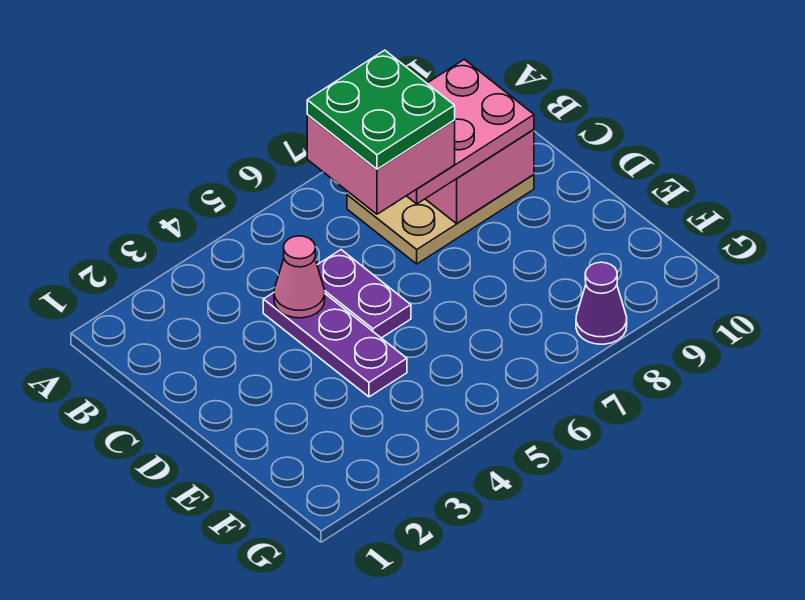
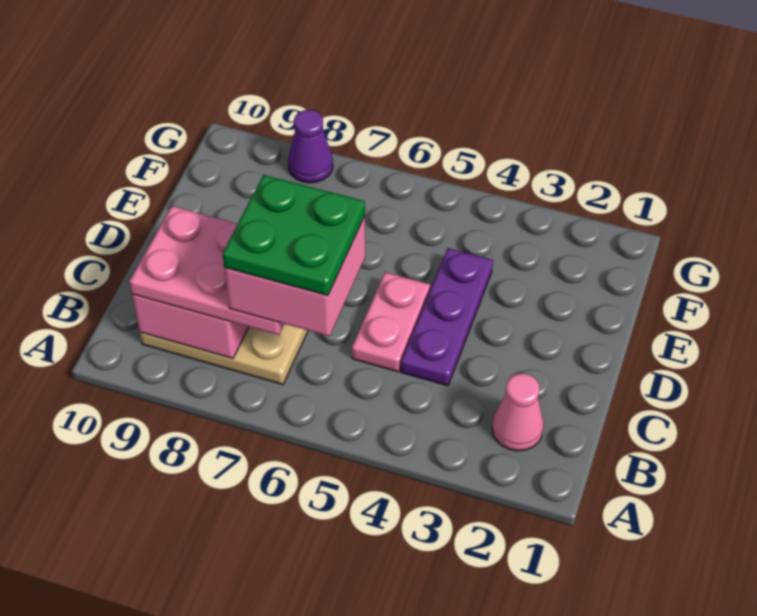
pink cone C4 level 2 -> pink cone B2 level 1
purple plate C5:D5 level 1 -> pink plate C5:D5 level 1

